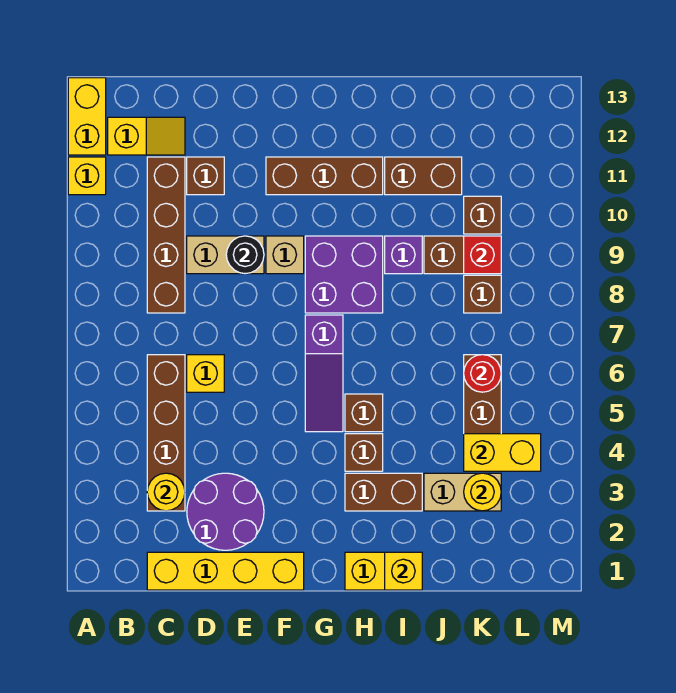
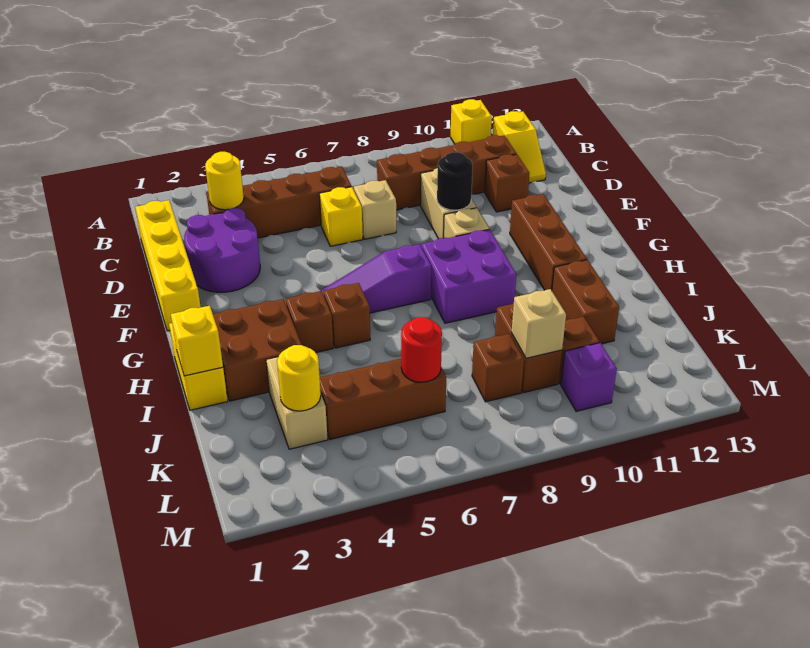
yellow brick A12:A13 level 1 -> none
none -> tan brick D7 level 1
brown brick H3:I3 level 1 -> brown brick H2:I3 level 1
purple brick I9 level 1 -> purple brick L10 level 1
yellow brick K4:L4 level 2 -> none
red brick K9 level 2 -> tan brick K9 level 2

